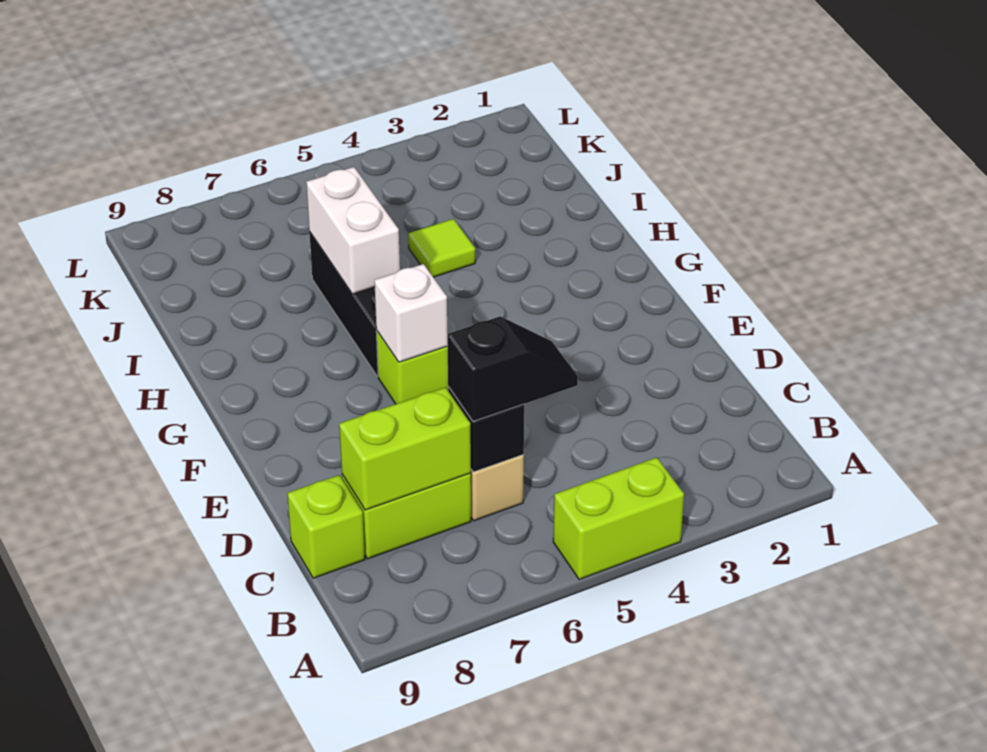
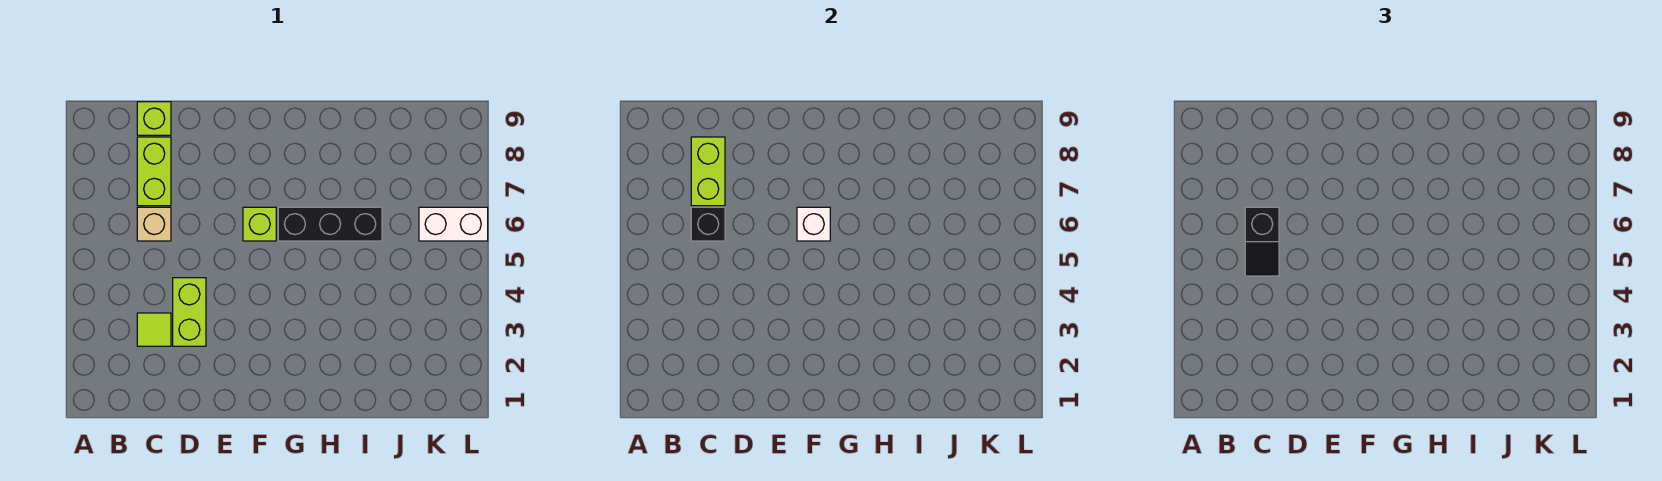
lime brick A4:A5 level 1 -> lime brick D3:D4 level 1
white brick H6:I6 level 2 -> white brick K6:L6 level 1
lime tile I4 level 1 -> lime tile C3 level 1

